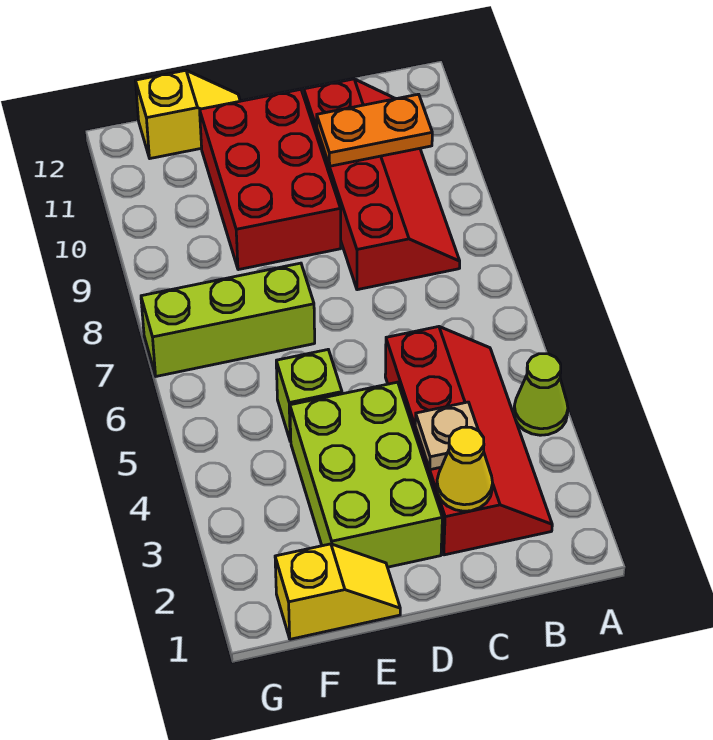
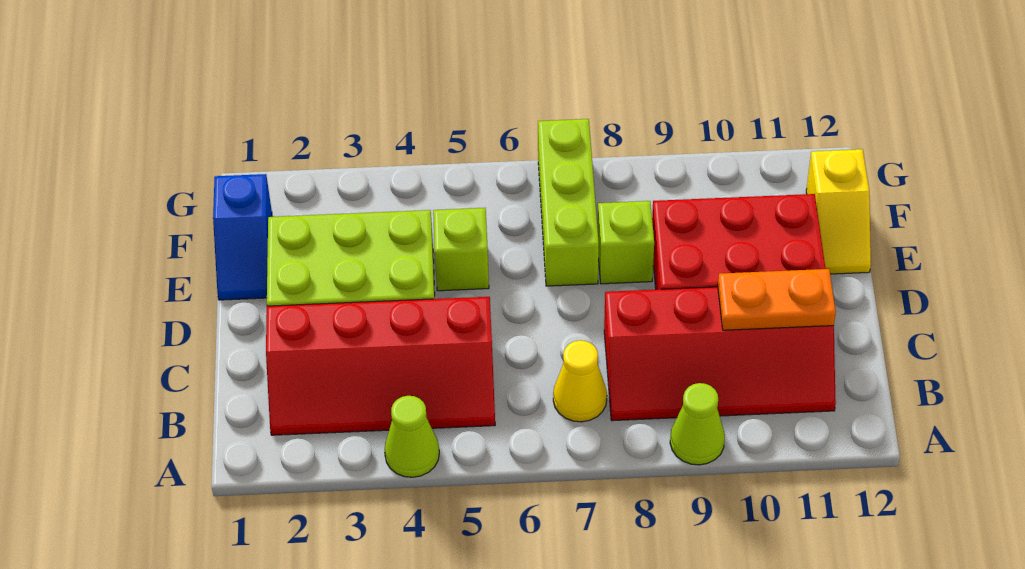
none -> lime cone A9 level 1
orange plate B10:C10 level 2 -> orange plate C10:C11 level 2
yellow cone C2 level 2 -> yellow cone B7 level 1
tan plate C3 level 2 -> none
yellow slope E1:F1 level 1 top F -> blue slope E1:F1 level 1 top F
none -> lime brick E8 level 1

